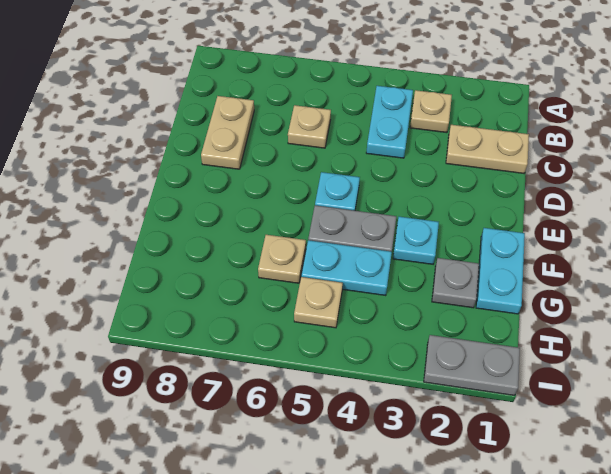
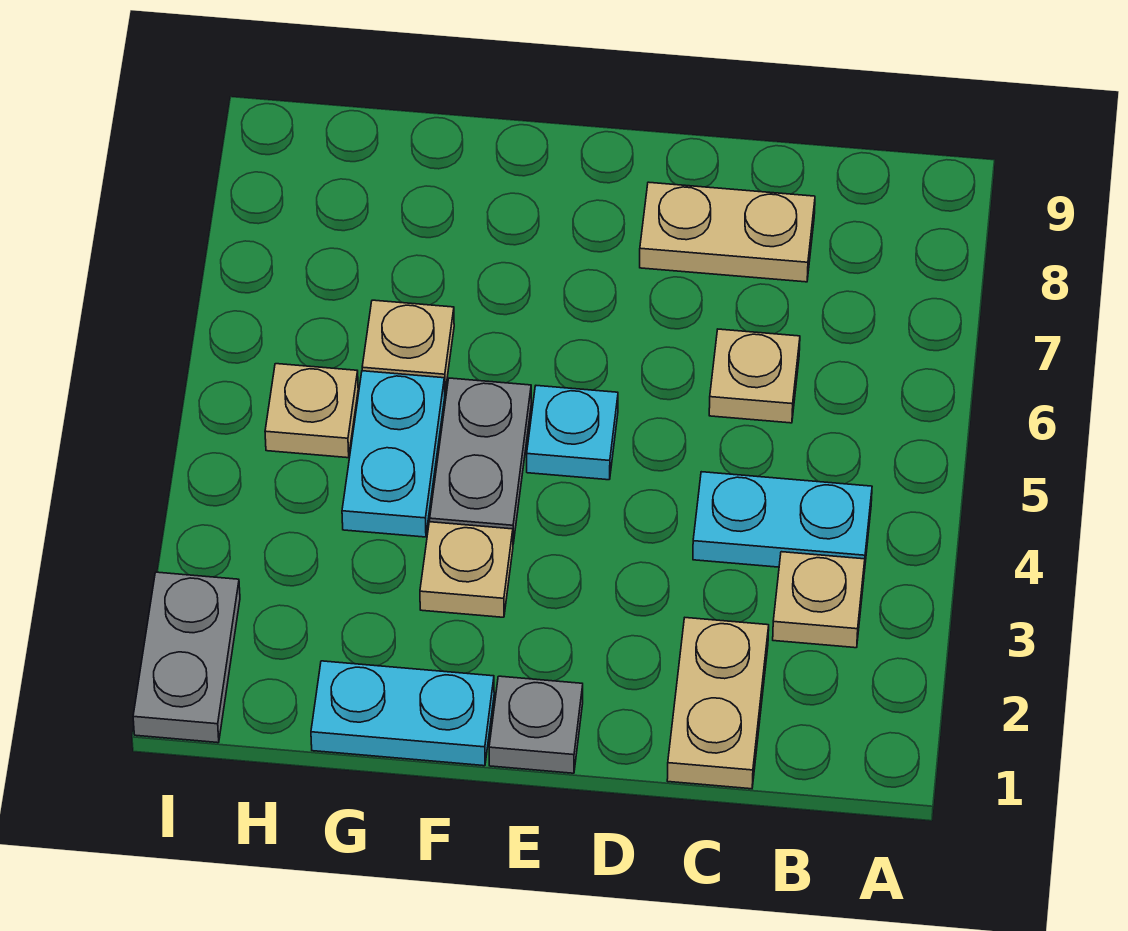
cyan plate F3 level 1 -> tan plate F3 level 1
grey plate G2 level 1 -> grey plate E1 level 1

